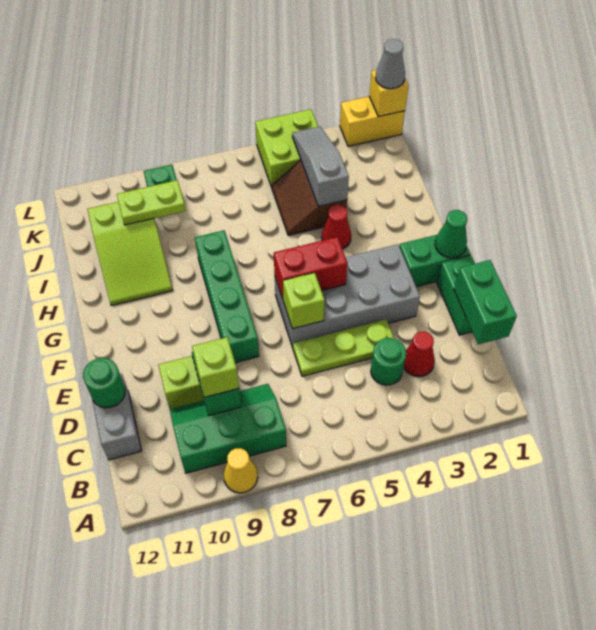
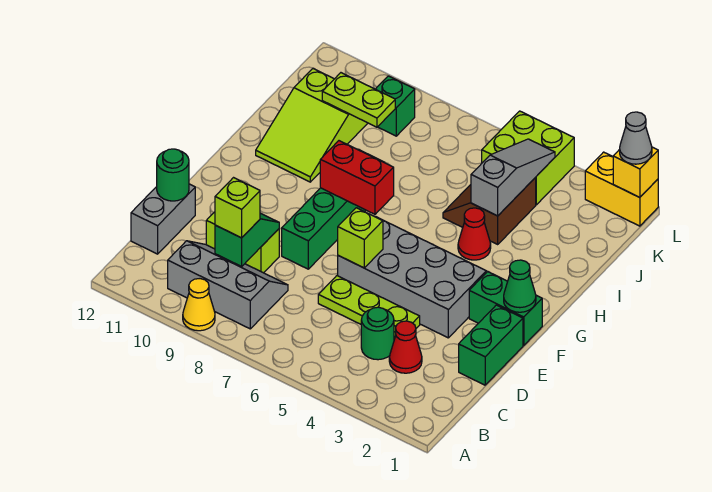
green slope B8:C10 level 1 top B -> grey slope B8:C10 level 1 top B
green brick C1:D1 level 2 -> none
red brick F5:F6 level 2 -> red brick G7:G8 level 2

